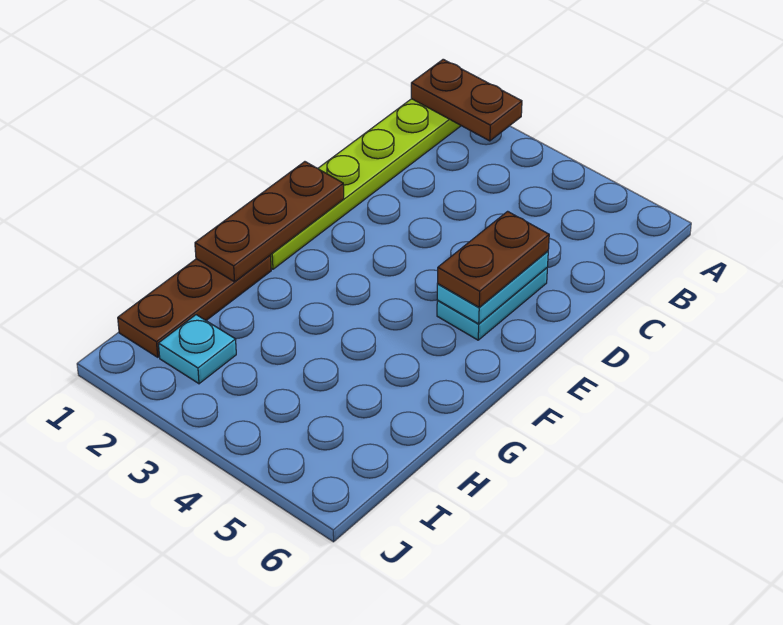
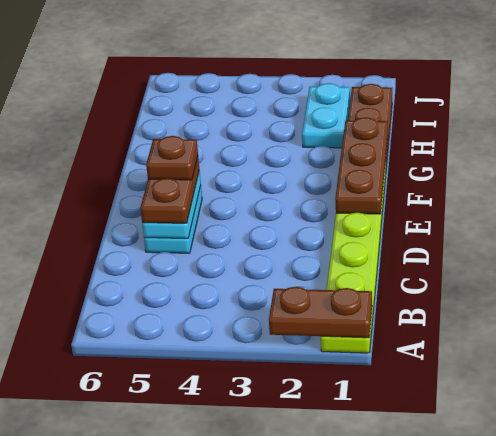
none -> brown plate E5 level 4
cyan plate I2 level 1 -> cyan plate H2:I2 level 1

